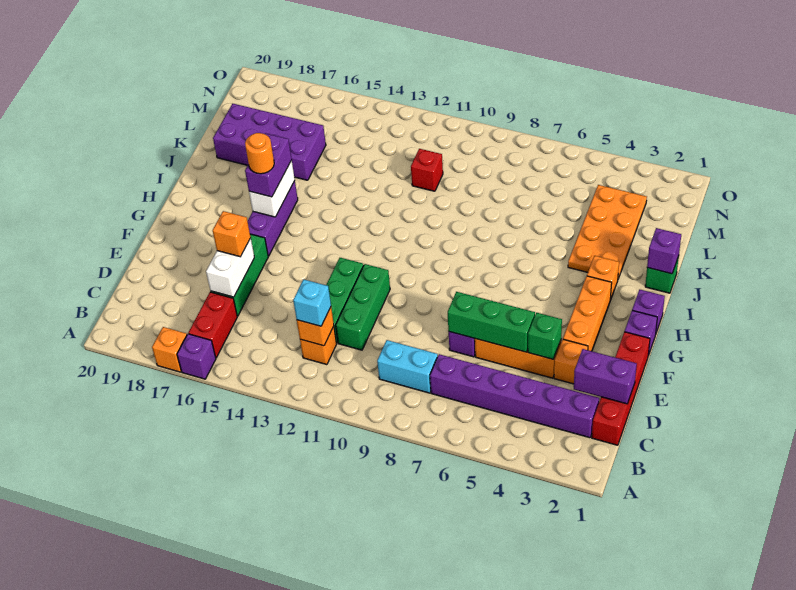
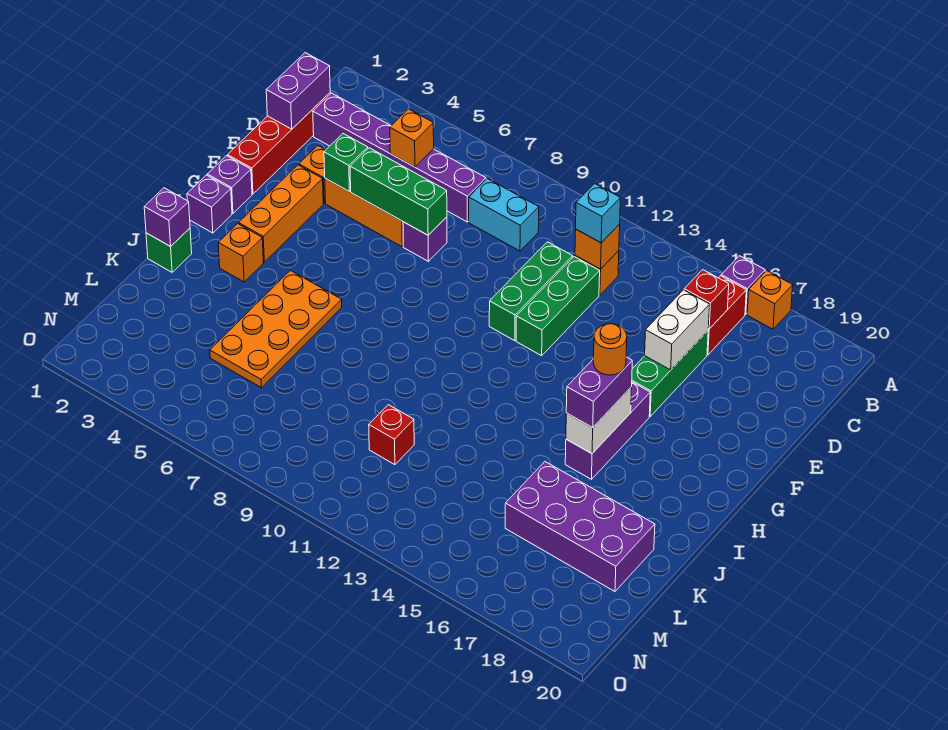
none -> red brick C16 level 2
purple brick D1:D2 level 2 -> purple brick C1:D1 level 2
orange brick E16 level 3 -> orange brick C5 level 2
orange plate J3:M4 level 1 -> orange plate I5:L6 level 1

